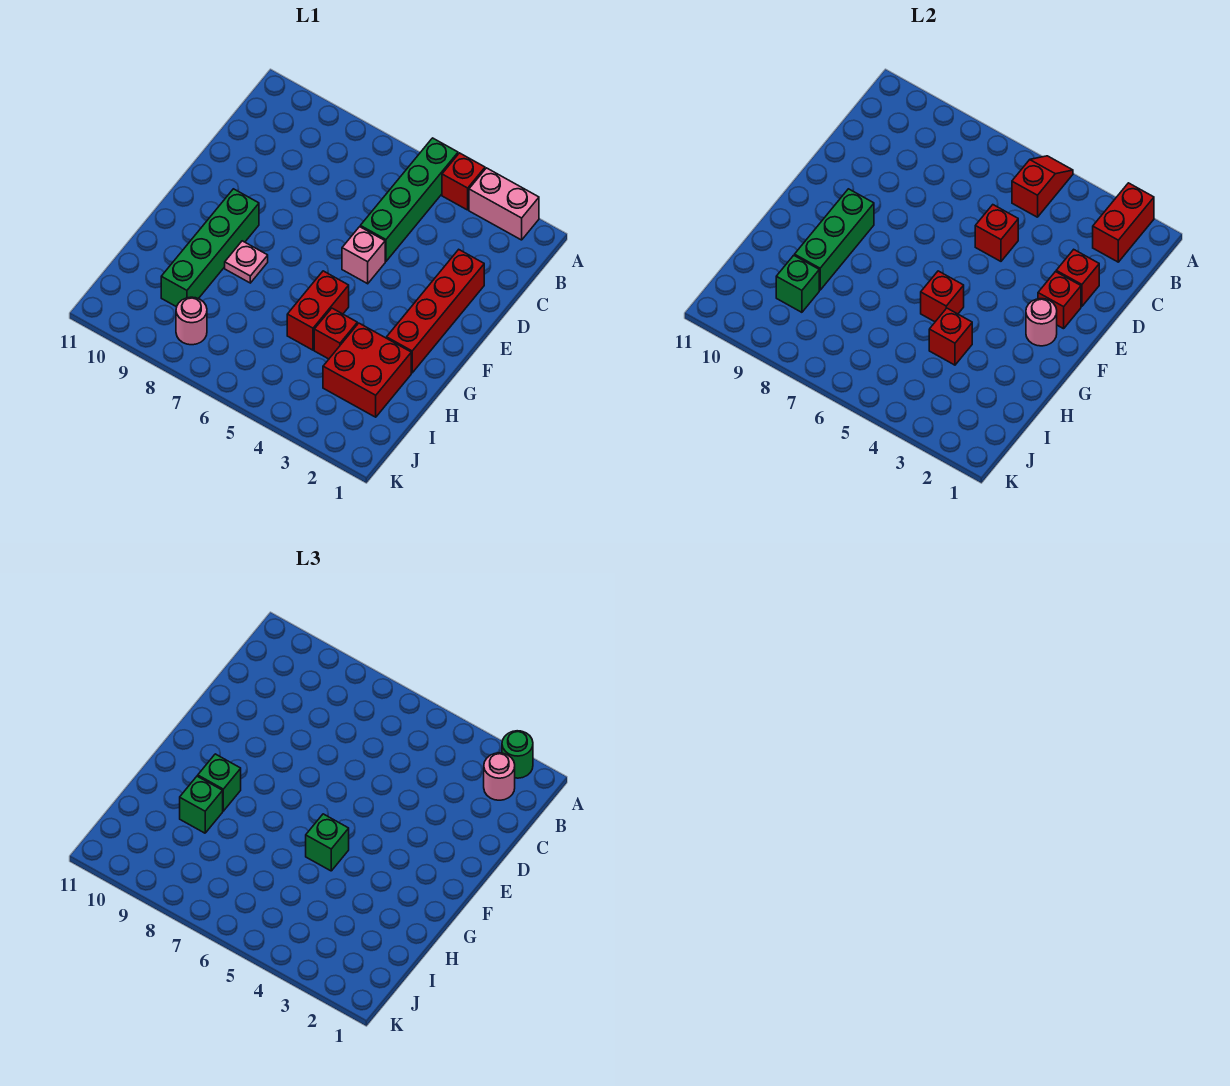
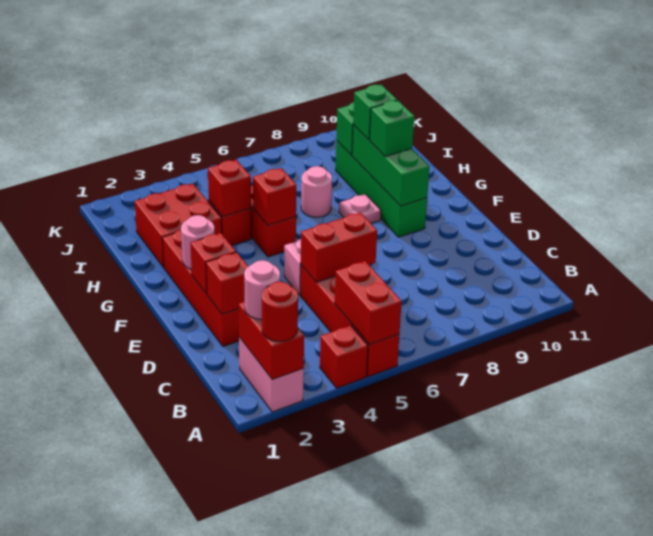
pink brick A2:A3 level 1 -> pink brick A2:B2 level 1
green round brick A2 level 3 -> red round brick A2 level 3
green brick A5:D5 level 1 -> red brick A5:D5 level 1
red slope A5:B5 level 2 top B -> red brick A5:B5 level 2
red brick D5 level 2 -> red brick D5:D6 level 2
green brick G5 level 3 -> none
pink round brick J8 level 1 -> pink round brick H7 level 1

